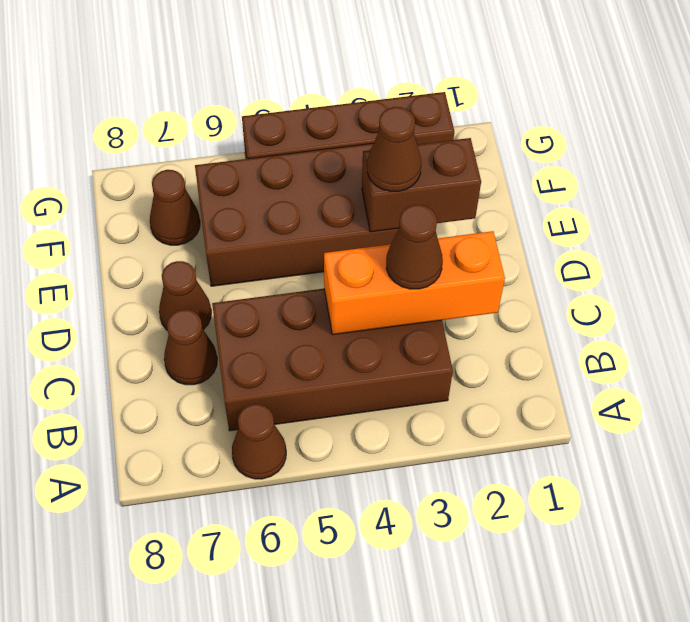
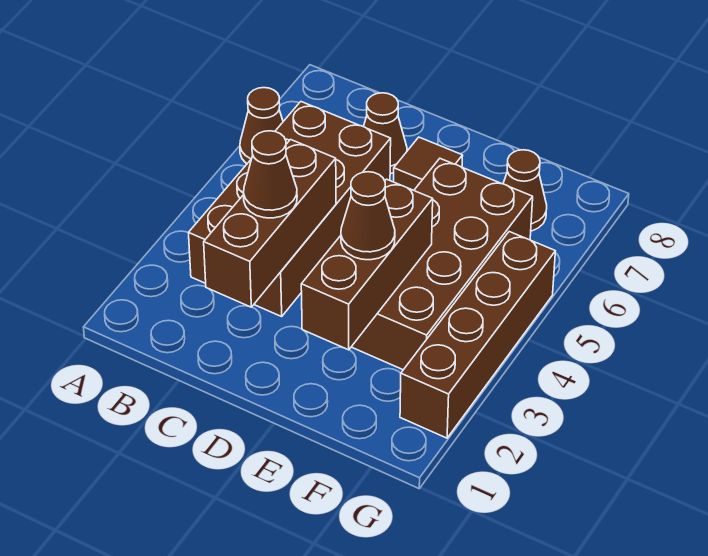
orange brick C2:C4 level 2 -> brown brick C2:C4 level 2
brown cone D7 level 1 -> brown tile D7 level 1
brown brick E2:E3 level 2 -> brown brick E2:E4 level 2

